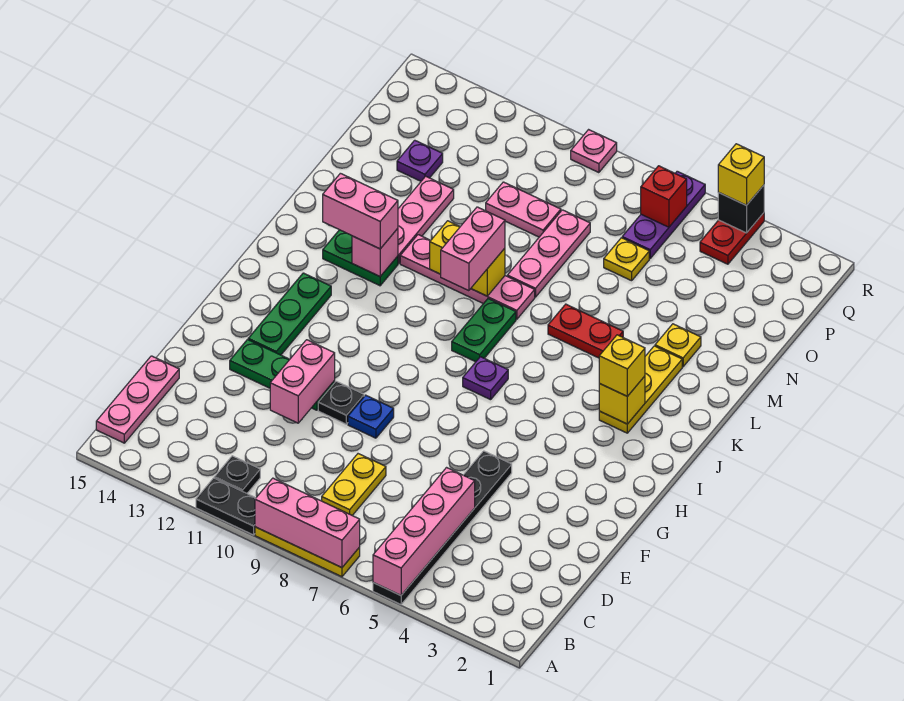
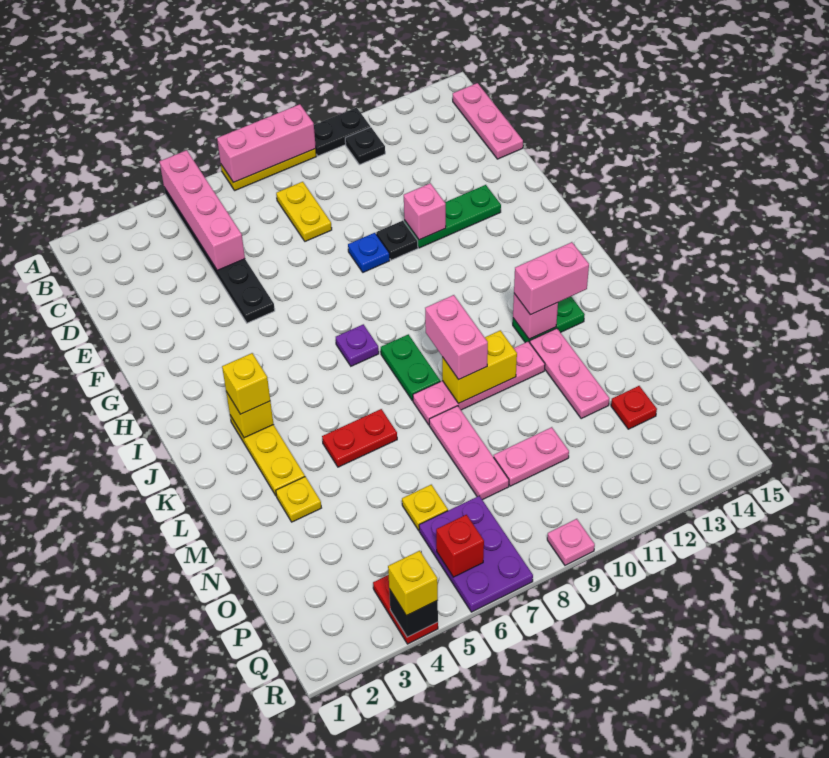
pink brick E11:F11 level 2 -> pink brick F11 level 2
green plate G13:I13 level 1 -> none
purple plate O13 level 1 -> red plate O13 level 1
purple plate P6:R6 level 1 -> purple plate P6:R7 level 1

